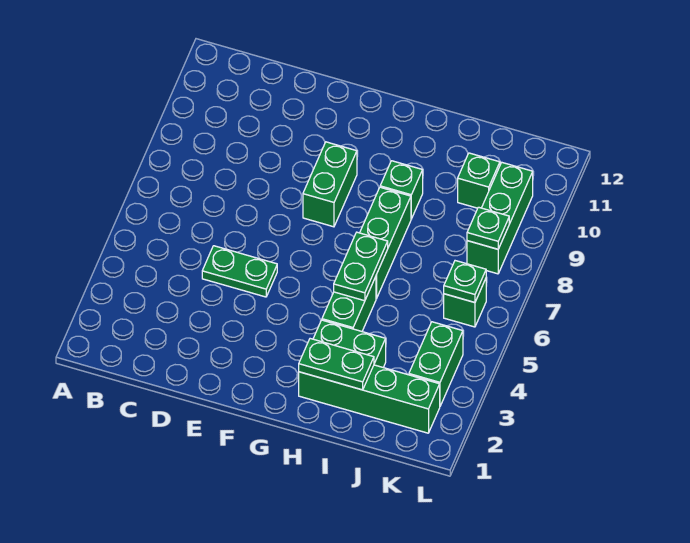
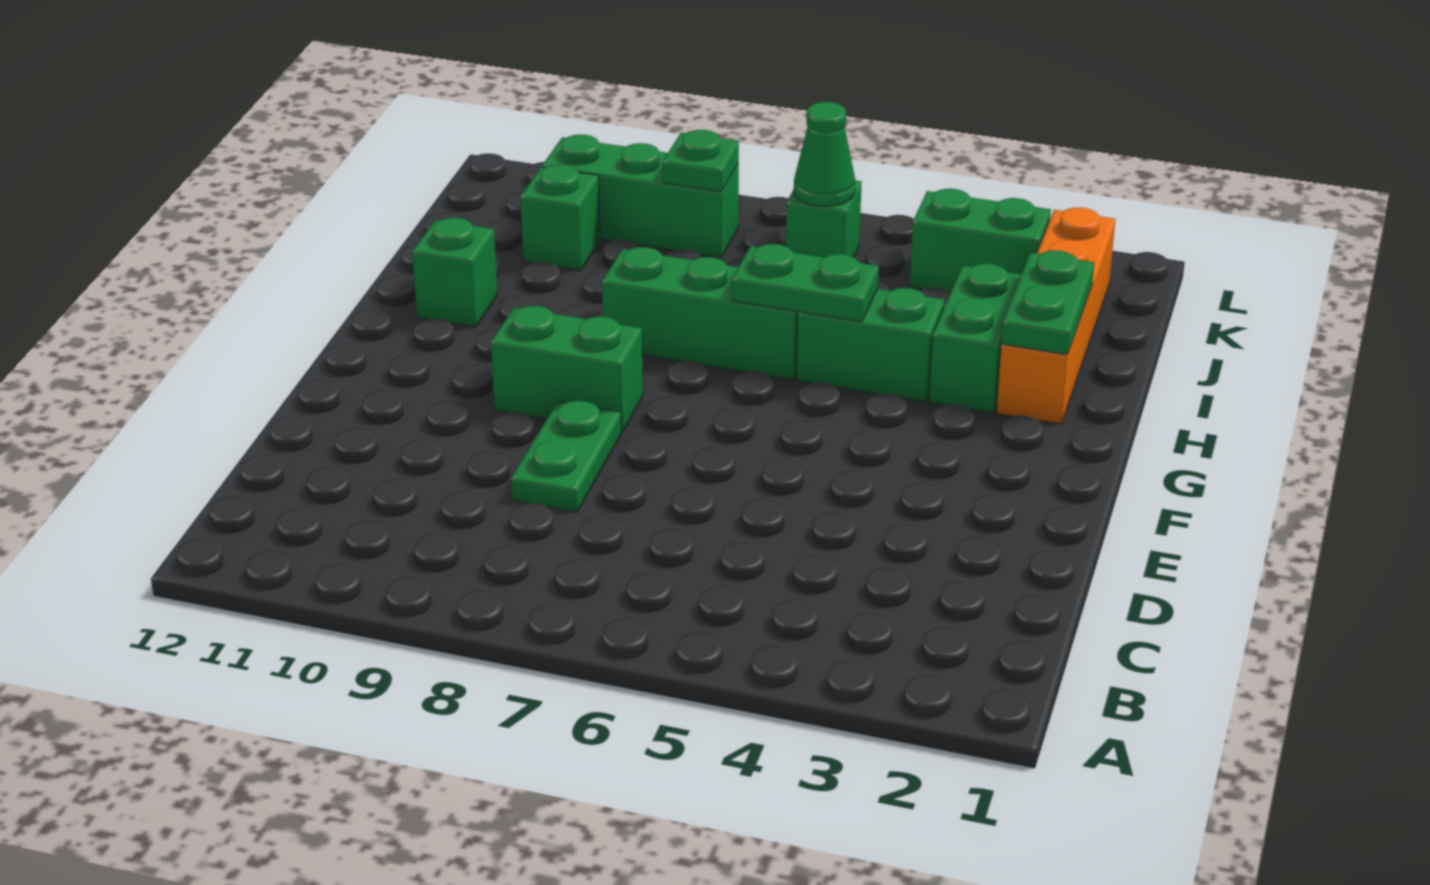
green plate D5:E5 level 1 -> green plate D8:E8 level 1
green brick H2:K2 level 1 -> orange brick H2:K2 level 1
green brick H9 level 1 -> green brick H11 level 1
green plate K6 level 2 -> green cone K6 level 2

